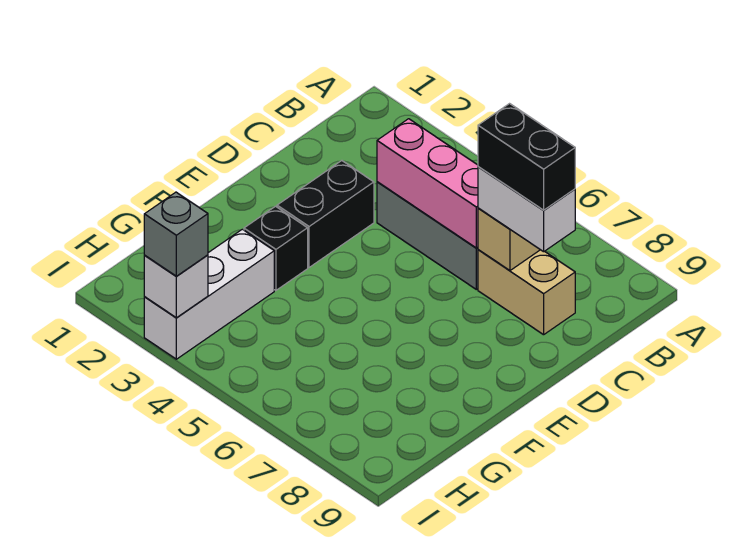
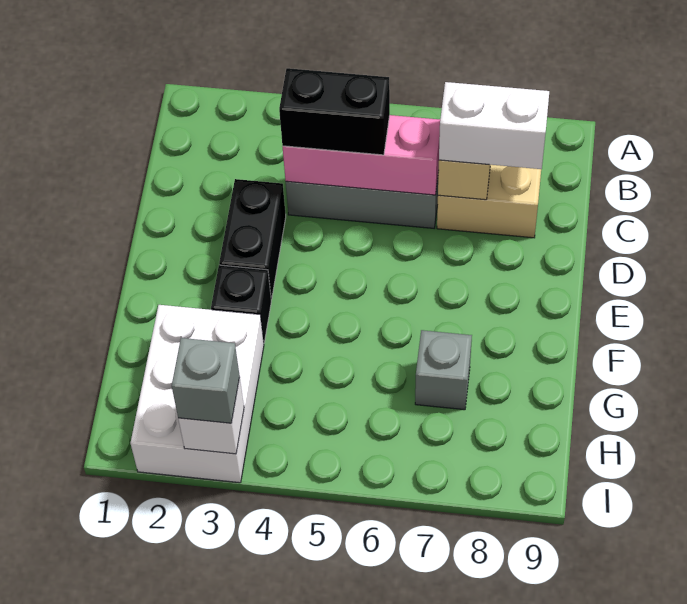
black brick C7:C8 level 4 -> black brick C4:C5 level 3
white brick G3:I3 level 1 -> white brick G2:I3 level 1
none -> grey brick G7 level 1

